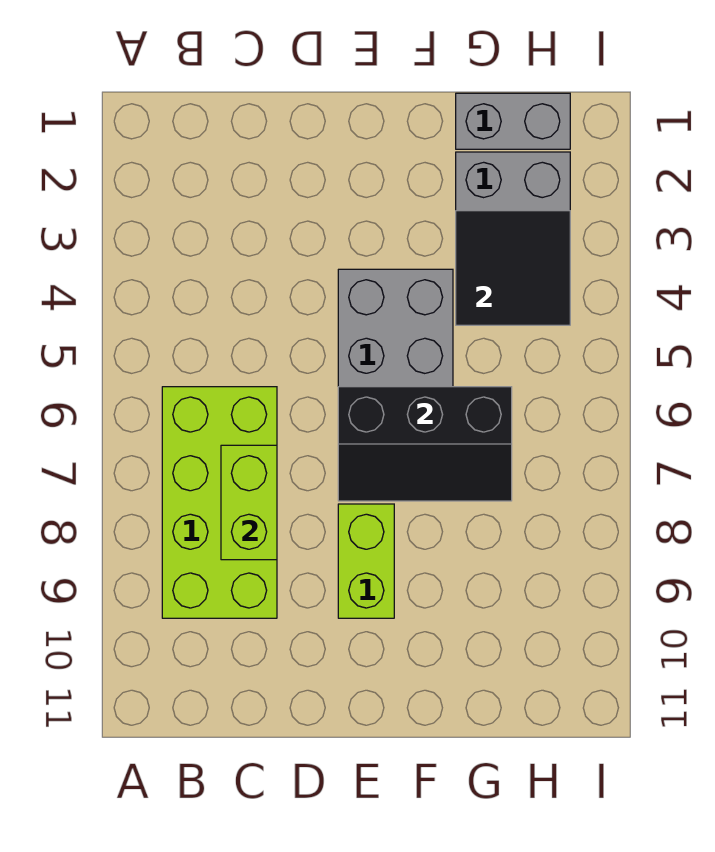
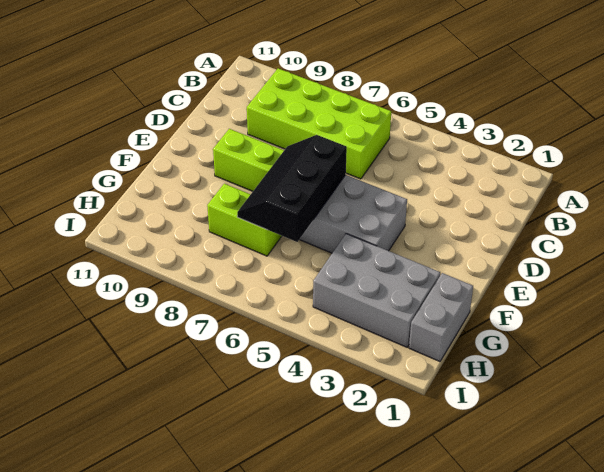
lime brick C7:C8 level 2 -> lime brick G7:G8 level 1
black tile G3:H4 level 2 -> none

